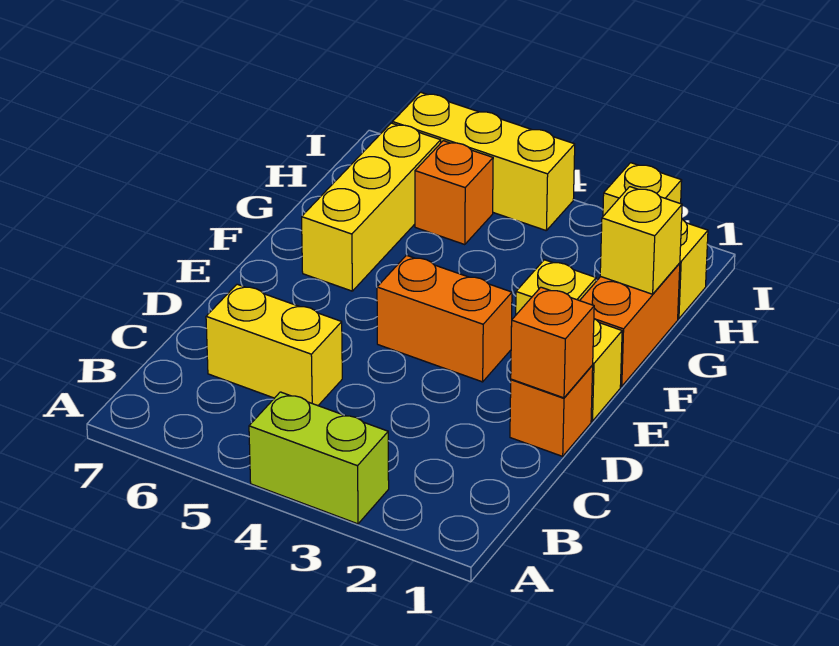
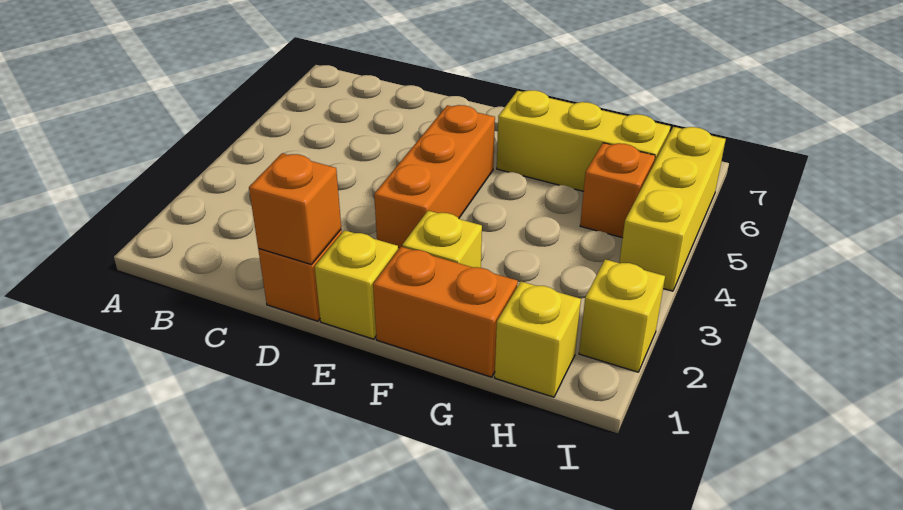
lime brick A3:A4 level 1 -> none
yellow brick C5:C6 level 1 -> none
orange brick E3:E4 level 1 -> orange brick E3:E5 level 1
yellow brick G1 level 2 -> none

